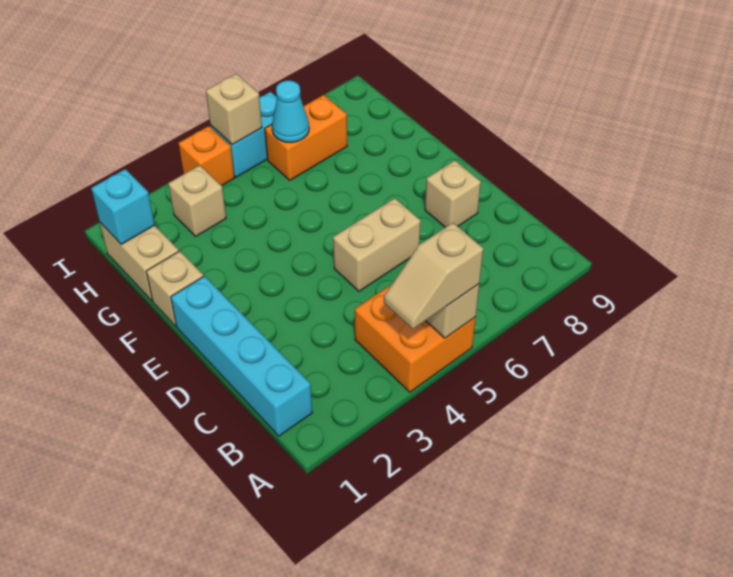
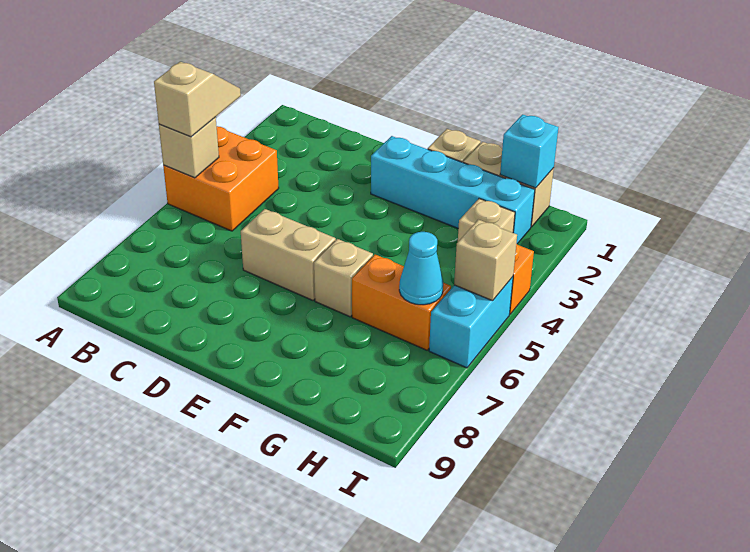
cyan brick B1:E1 level 1 -> cyan brick E2:H2 level 1
tan brick D5:D6 level 1 -> tan brick D6:E6 level 1
tan brick D8 level 1 -> tan brick F6 level 1
orange brick H6:H7 level 1 -> orange brick G6:H6 level 1

